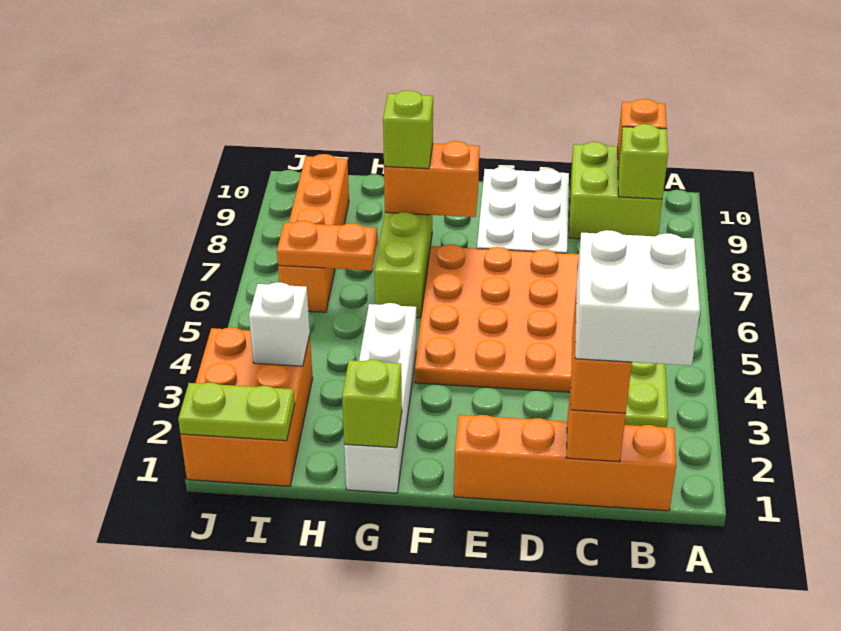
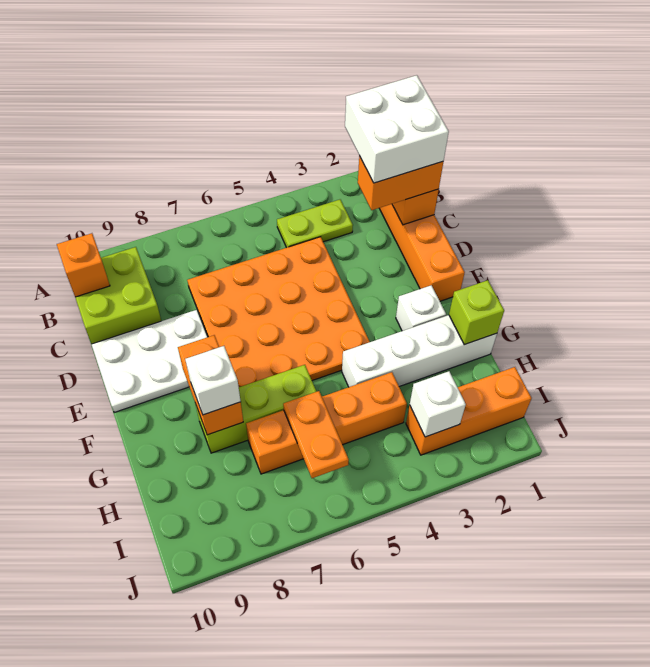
lime brick B9 level 2 -> none
none -> white brick F2 level 1
lime brick G8 level 3 -> white brick G8 level 3
orange brick I1:J3 level 1 -> orange brick I1:I3 level 1
lime plate I1:J1 level 2 -> none
orange brick I6:I9 level 1 -> orange brick H4:H7 level 1

